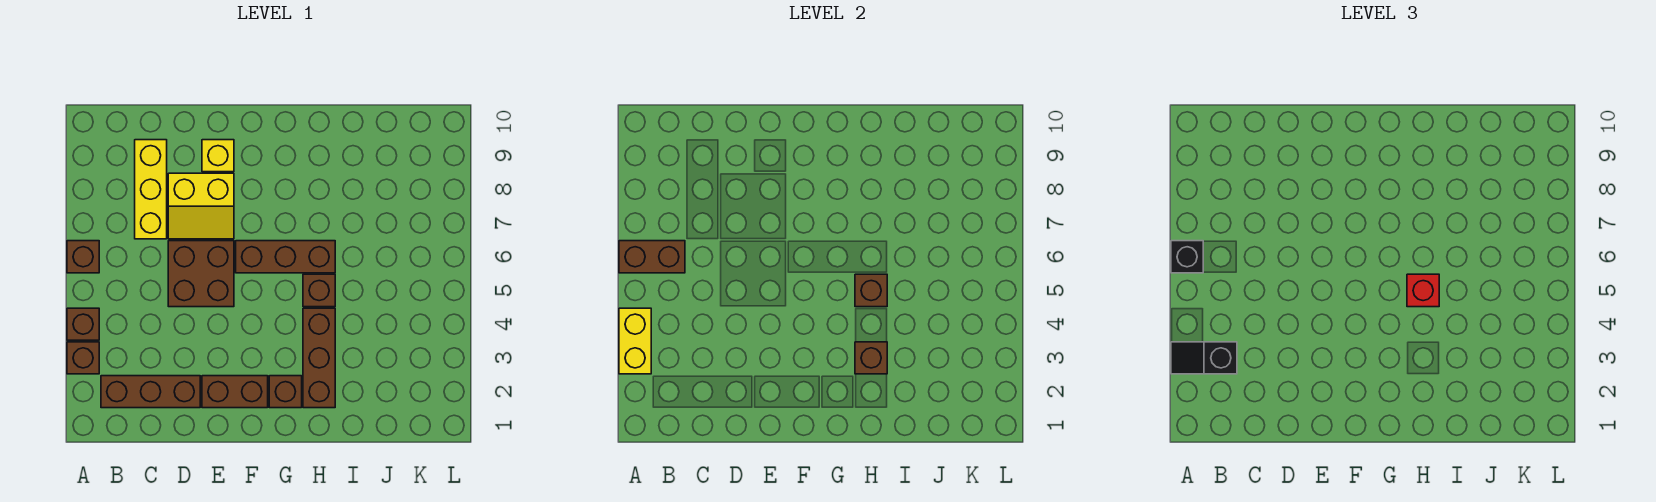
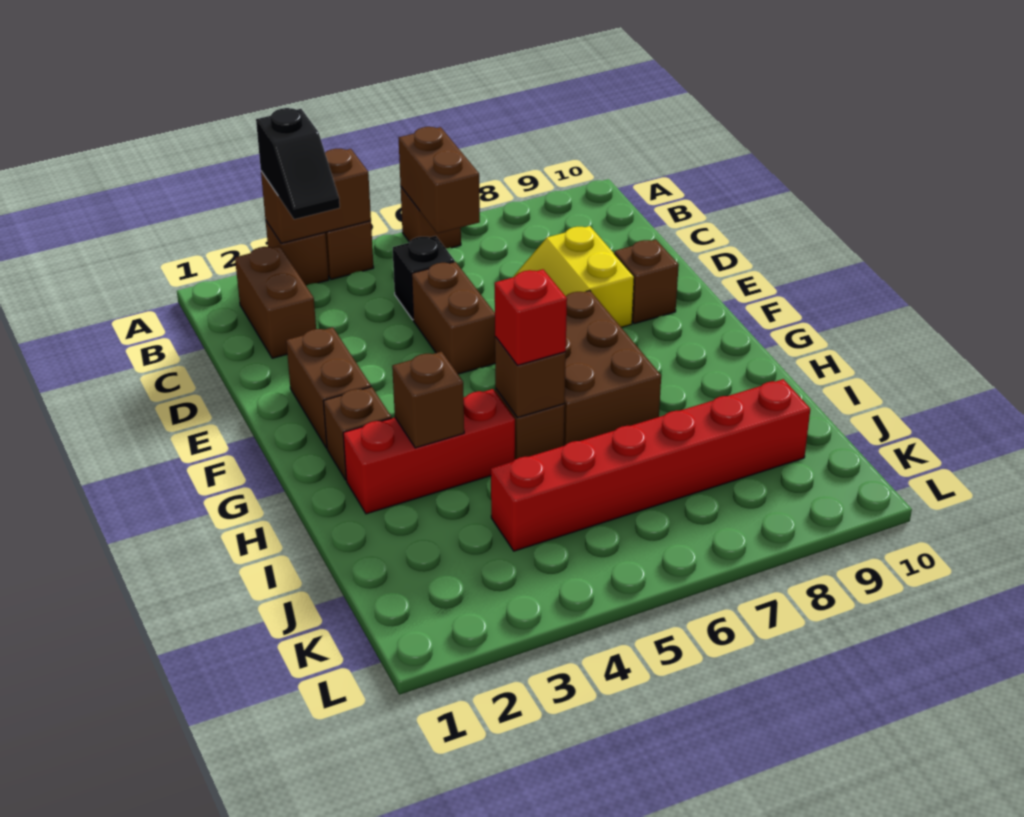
yellow brick A3:A4 level 2 -> brown brick A3:A4 level 2
black slope A3:B3 level 3 top B -> black slope A3:B3 level 3 top A
black brick A6 level 3 -> black brick C5 level 1
brown brick B2:D2 level 1 -> brown brick B2:C2 level 1
yellow brick C7:C9 level 1 -> none
brown brick D5:E6 level 1 -> brown brick D5:E5 level 1
yellow brick E9 level 1 -> brown brick E9 level 1
brown brick F6:H6 level 1 -> brown brick F6:H7 level 1
brown brick H2:H4 level 1 -> red brick H2:H4 level 1
none -> red brick J4:J9 level 1

